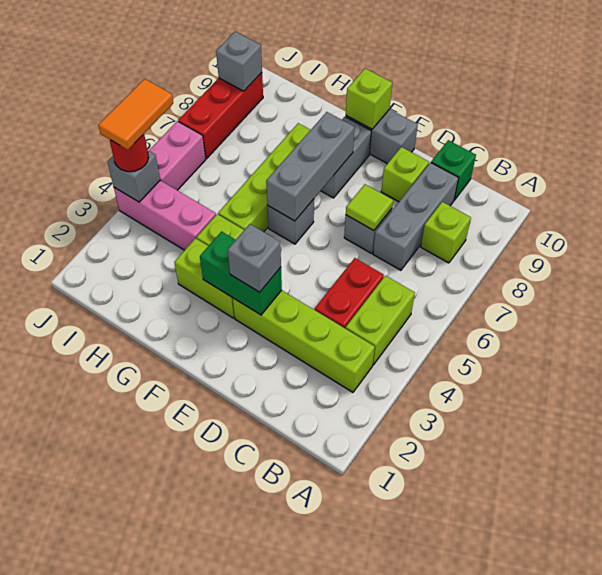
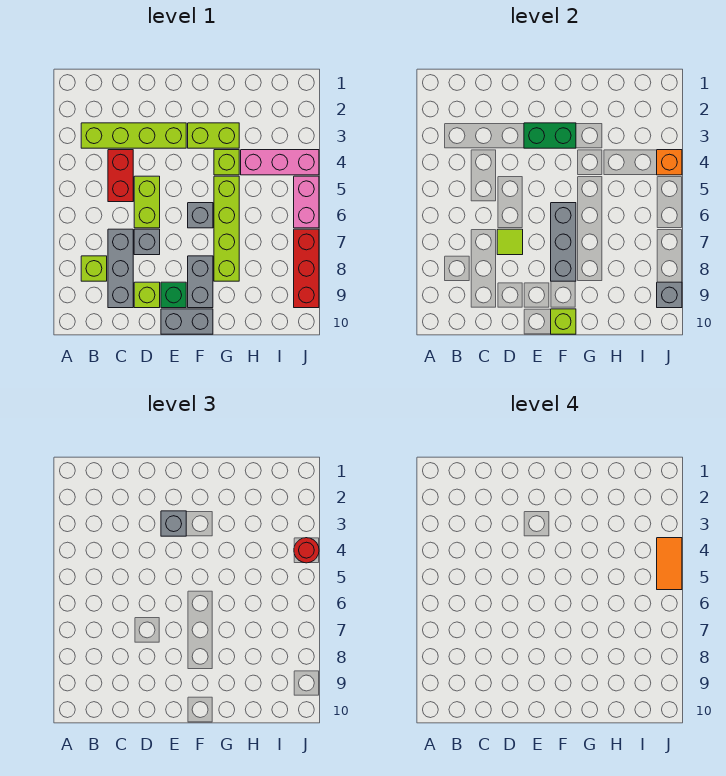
lime brick B4:B5 level 1 -> lime brick D5:D6 level 1
green brick C10 level 1 -> green brick E9 level 1
grey brick J4 level 2 -> orange brick J4 level 2

